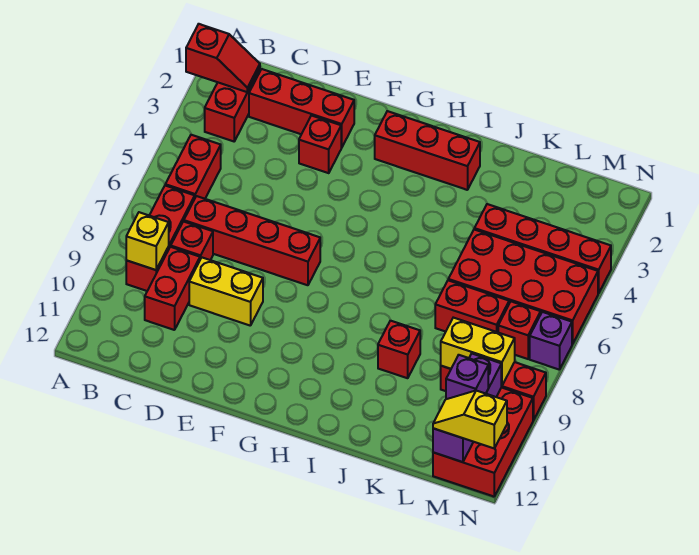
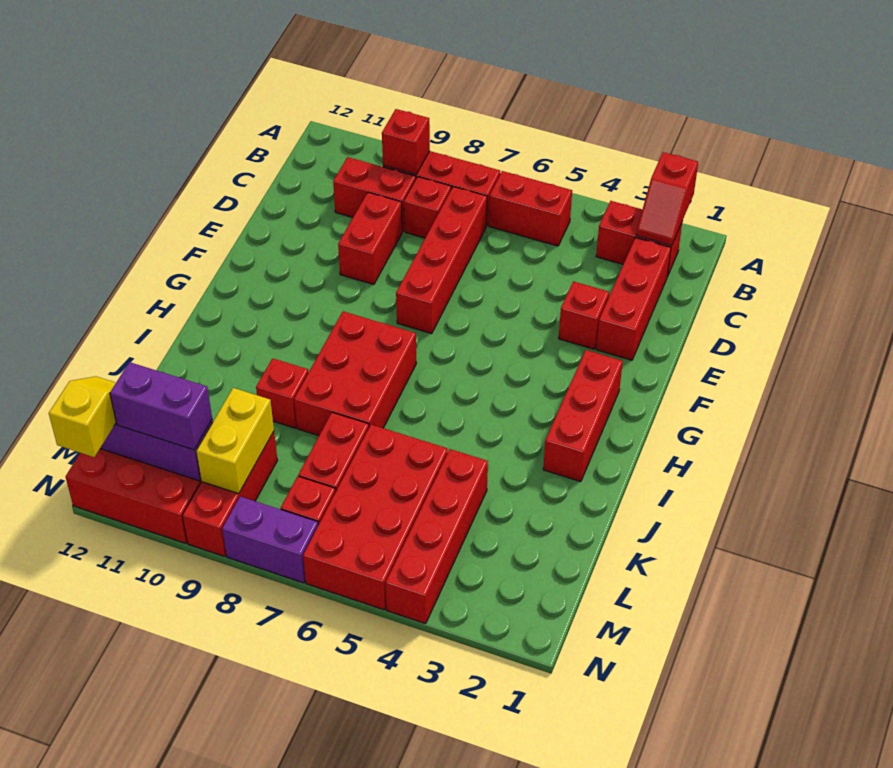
yellow brick B9 level 2 -> red brick B9 level 2
yellow brick D9:E9 level 1 -> red brick D9:E9 level 1
none -> red brick H7:J8 level 1
purple brick M11 level 3 -> purple brick M10:M11 level 3
purple brick N7 level 1 -> purple brick N7:N8 level 1

